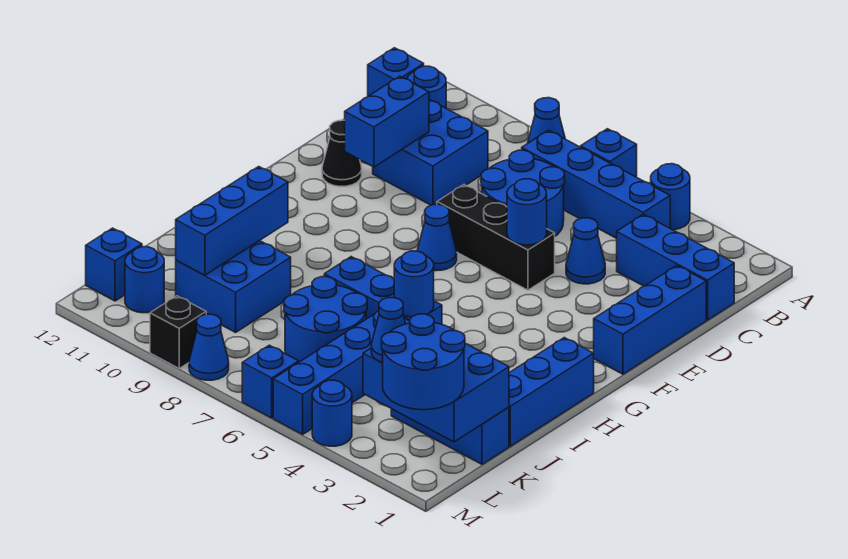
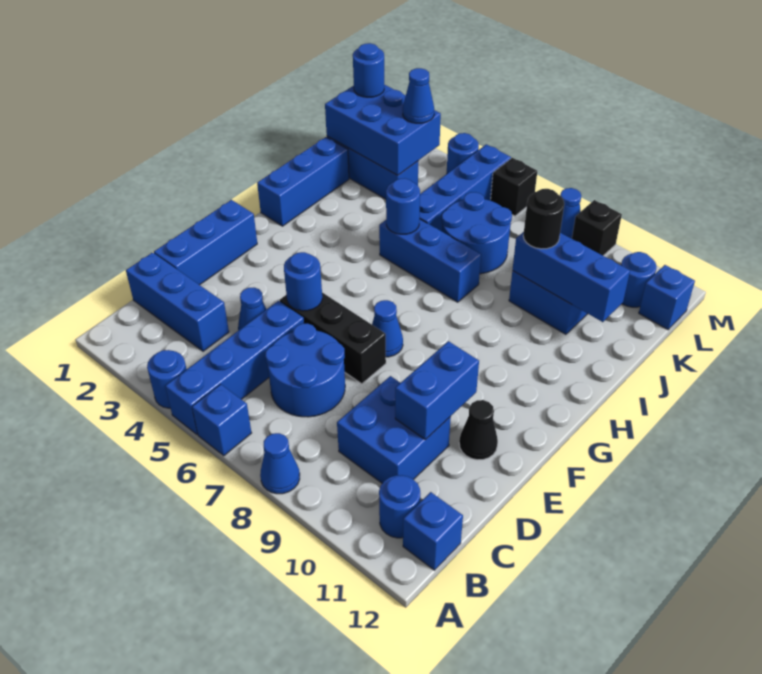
blue brick B4:B7 level 1 -> blue brick A5:D5 level 1
blue brick I10:K10 level 2 -> blue brick J9:J11 level 2
none -> black round brick J9 level 3
blue round brick L1:M2 level 3 -> blue round brick L1 level 3
blue brick M6 level 1 -> black brick M6 level 1

